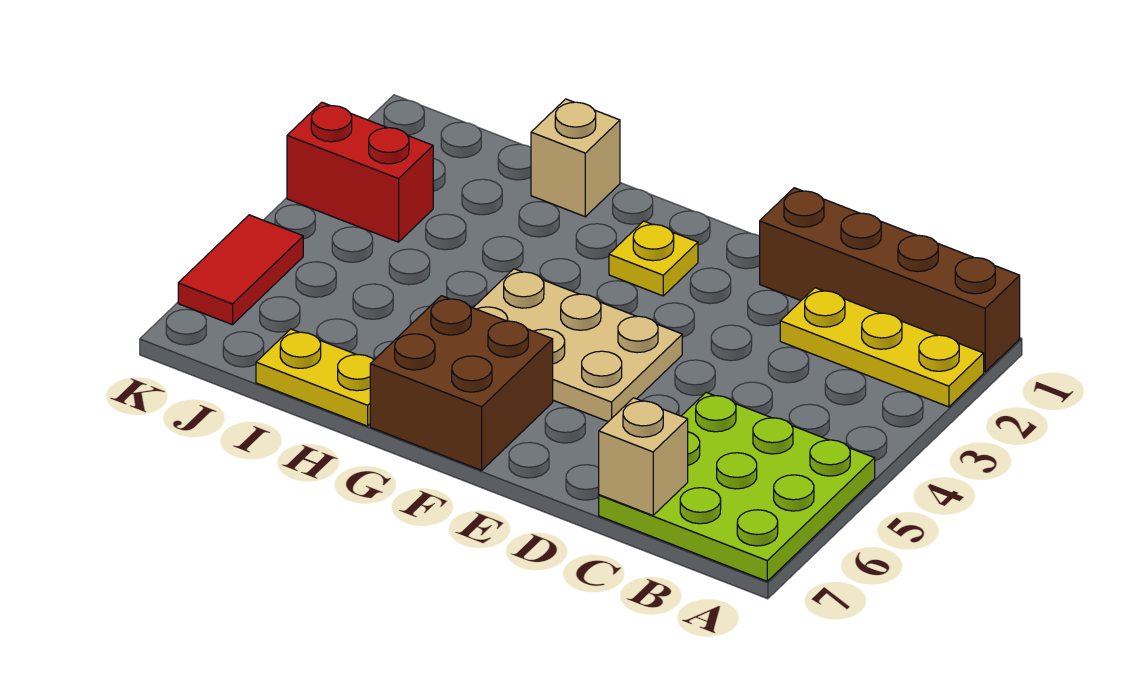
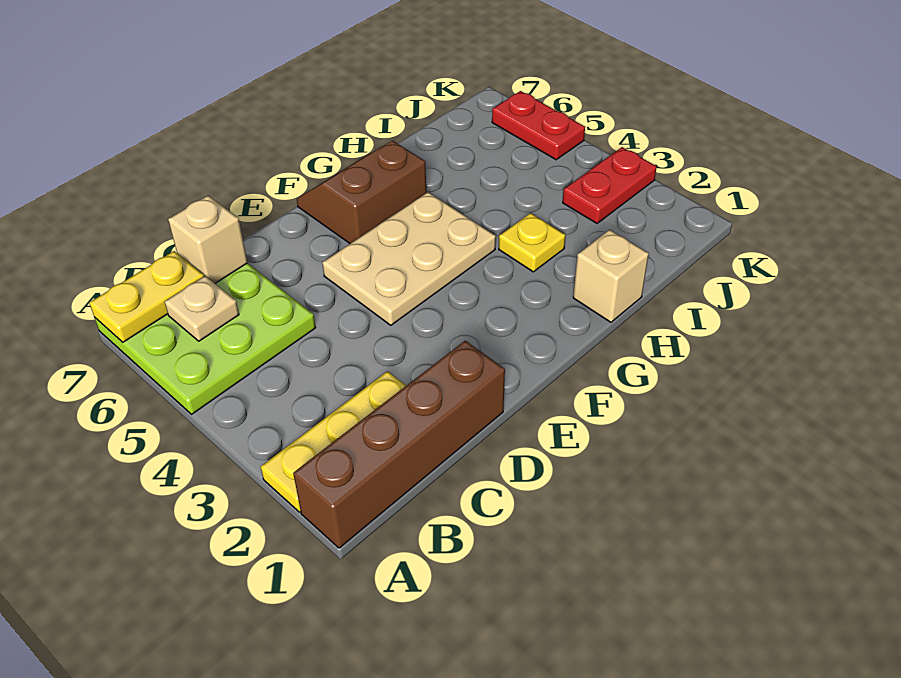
none -> tan plate B6 level 2
yellow plate F2 level 1 -> yellow plate H3 level 1
brown brick F6:G7 level 1 -> brown slope F6:G7 level 1 top 6
yellow plate H7:I7 level 1 -> yellow plate A7:B7 level 2
red brick J3:K3 level 1 -> red plate J3:K3 level 1
red tile K5:K6 level 1 -> red plate K5:K6 level 1

